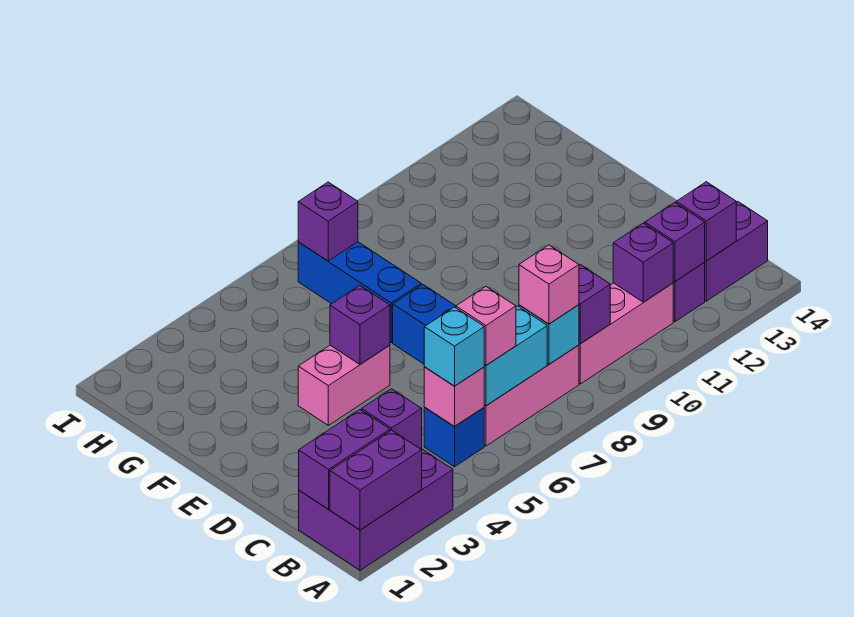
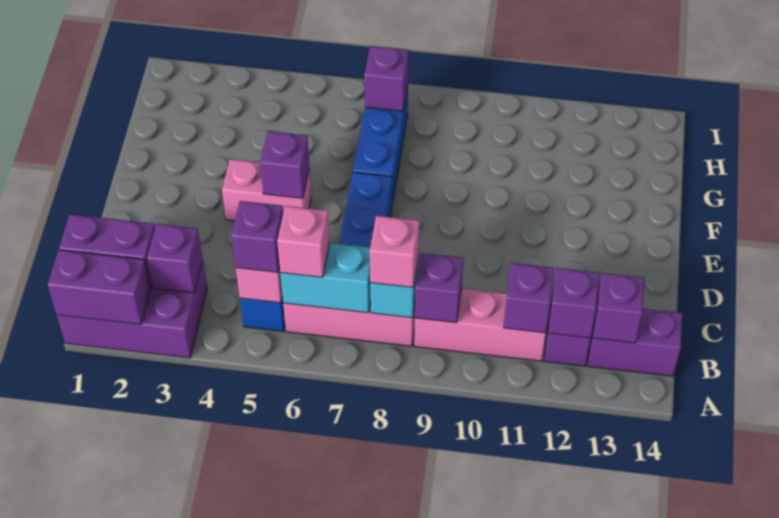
cyan brick B5 level 3 -> purple brick B5 level 3

